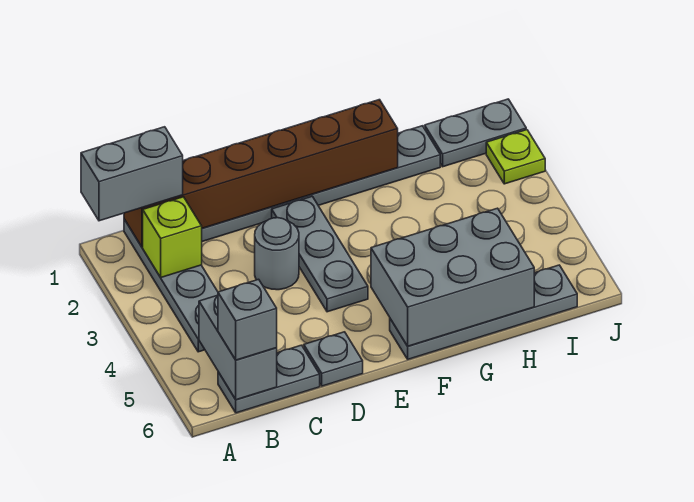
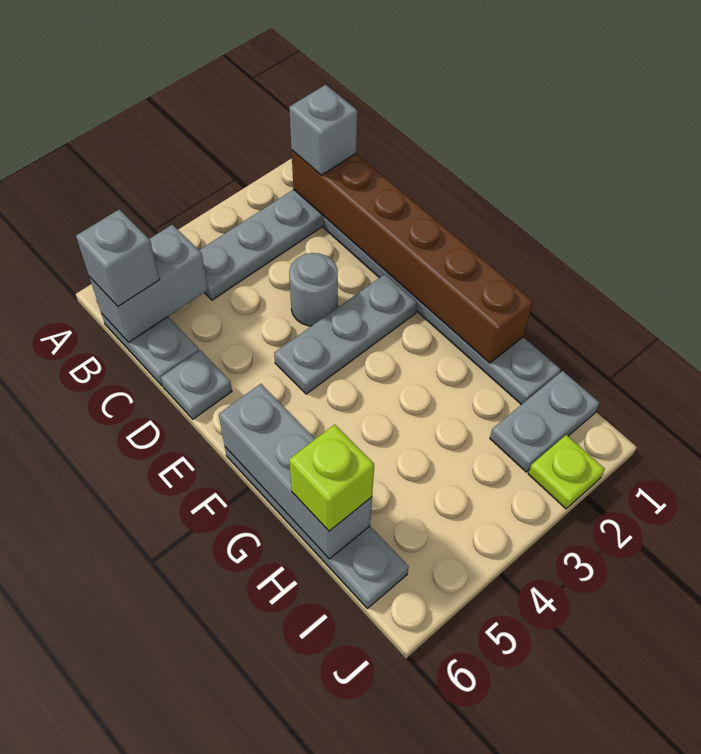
grey brick A1:B1 level 3 -> grey brick B1 level 3
lime brick B2 level 2 -> lime brick H6 level 3
grey brick F5:H6 level 2 -> grey brick F6:H6 level 2
grey plate I1:J1 level 1 -> grey plate I1:I2 level 1

